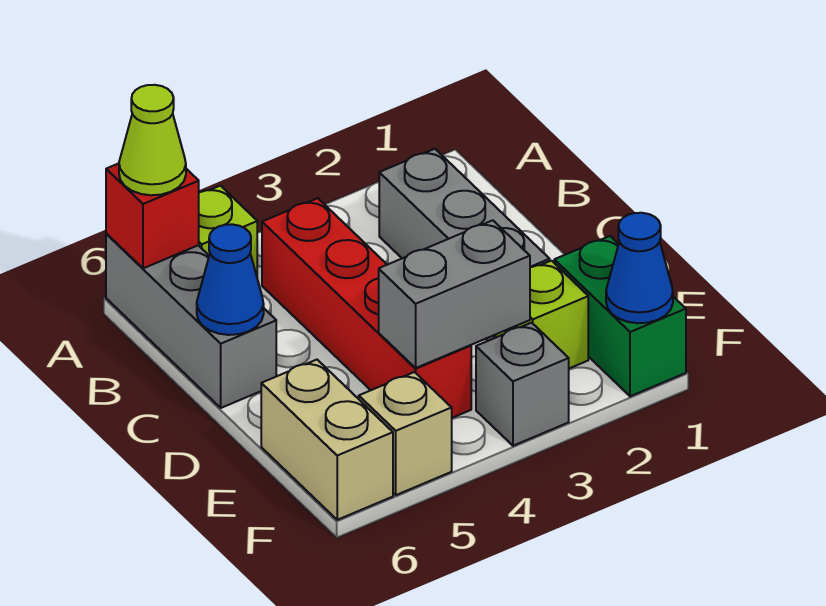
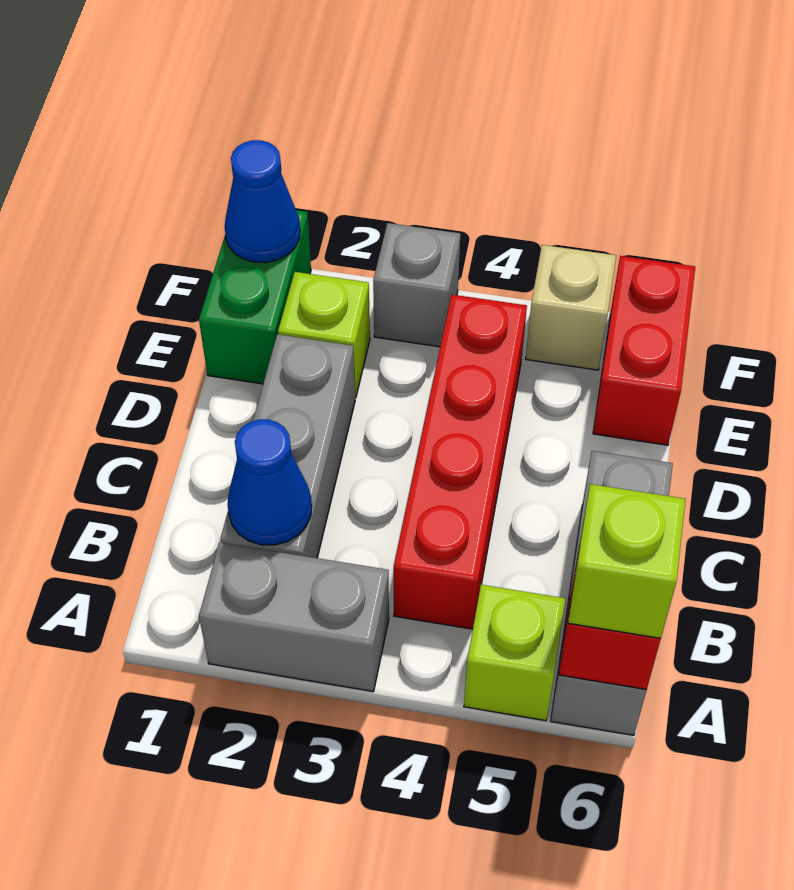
lime cone A6 level 3 -> lime brick A6 level 3
blue cone C6 level 2 -> blue cone B2 level 2
grey brick E3:E4 level 2 -> grey brick A2:A3 level 1
tan brick E6:F6 level 1 -> red brick E6:F6 level 1

